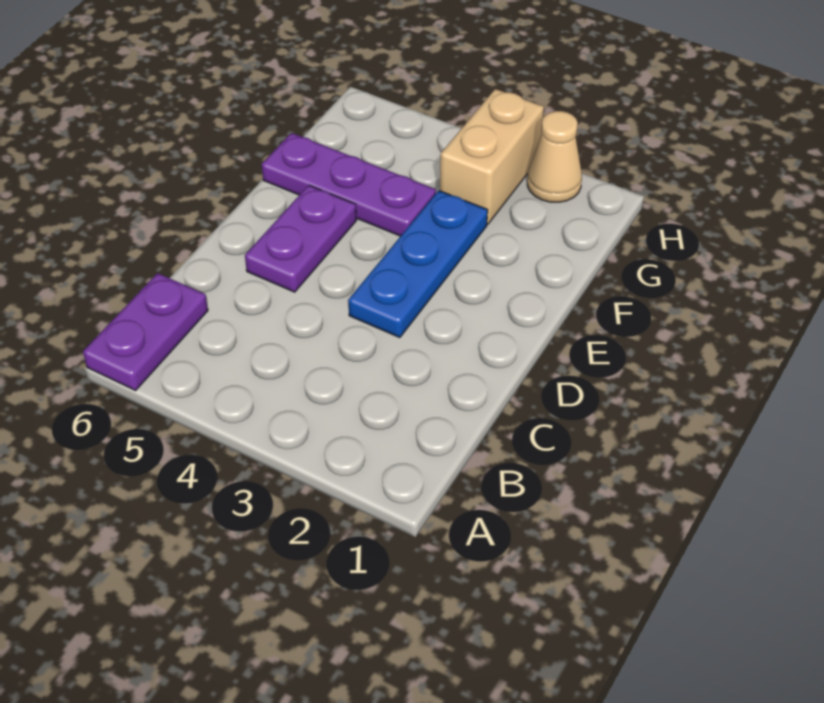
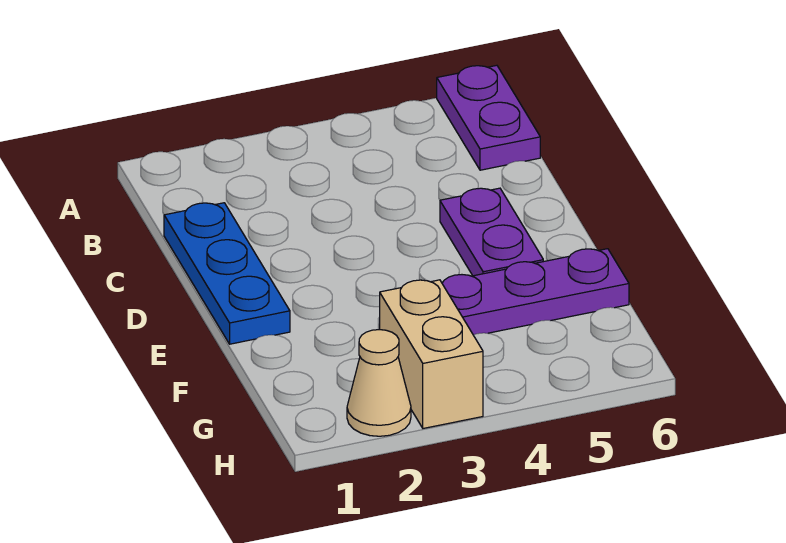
blue plate D3:F3 level 1 -> blue plate C1:E1 level 1

